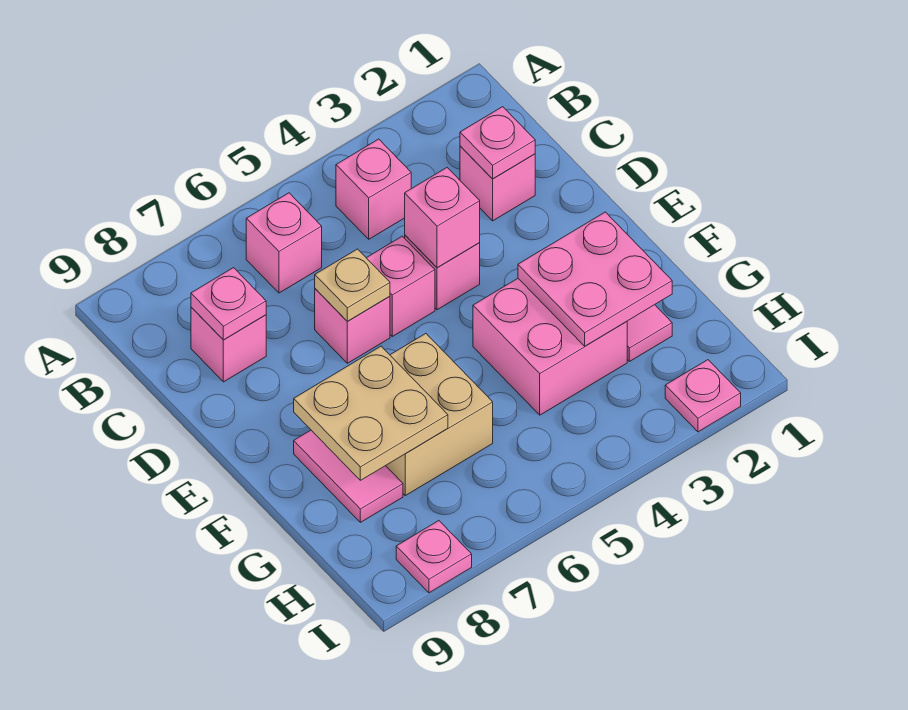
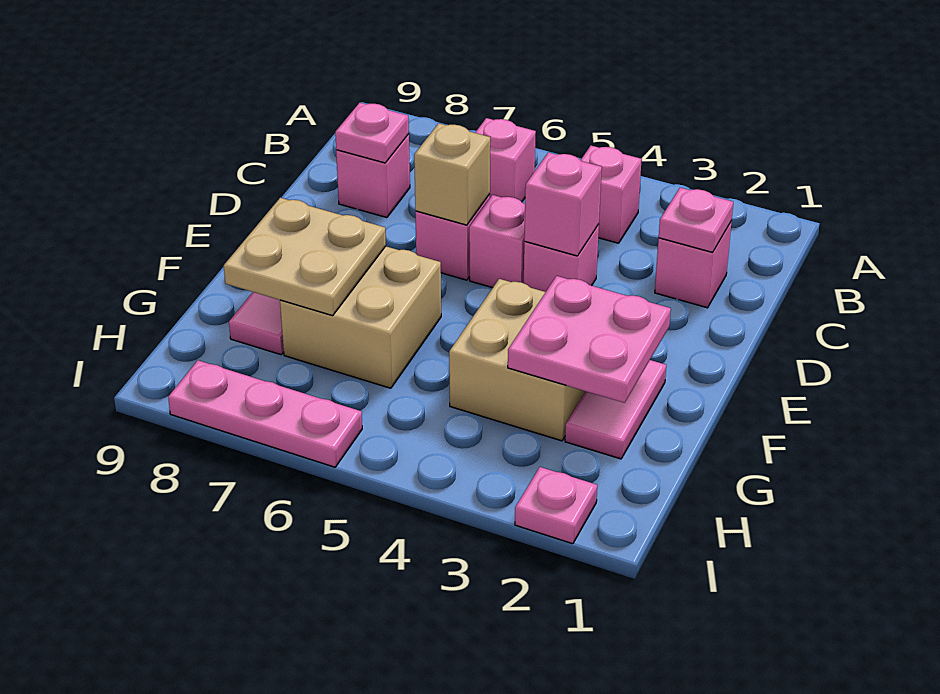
tan plate D6 level 2 -> tan brick D6 level 2
pink brick F3:G4 level 1 -> tan brick F3:G4 level 1
pink plate I8 level 1 -> pink plate I6:I8 level 1

